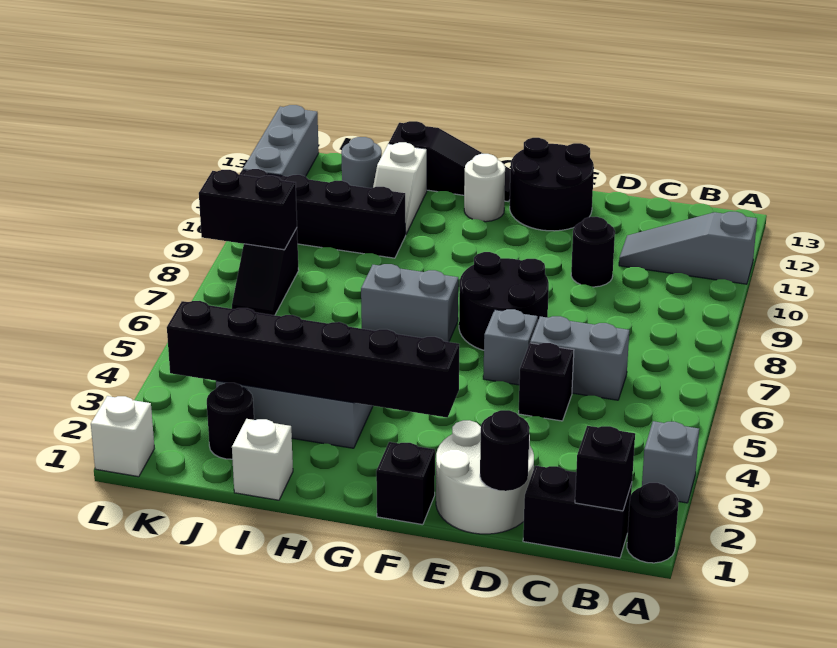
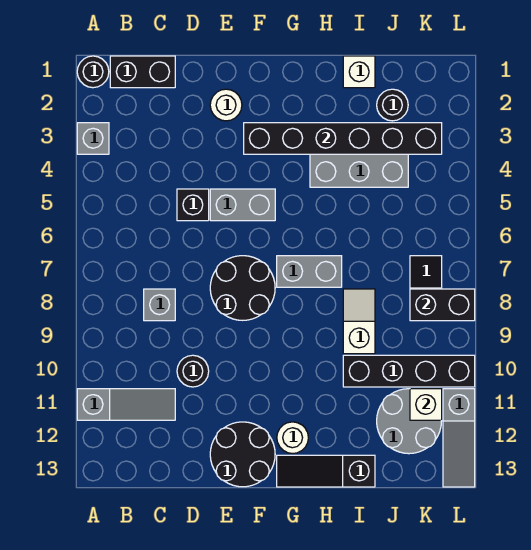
black brick B1 level 2 -> none
grey brick C6:D6 level 1 -> grey brick E5:F5 level 1
white round brick D1:E2 level 1 -> white round brick E2 level 1
black round brick D1 level 2 -> none
grey brick E6 level 1 -> grey brick C8 level 1
black brick F1 level 1 -> none
white slope I11:I12 level 1 top 12 -> white slope I8:I9 level 1 top 9
grey round brick J12 level 1 -> grey round brick J11:K12 level 1
white brick L1 level 1 -> white brick K11 level 2
grey brick L11:L13 level 1 -> grey slope L11:L13 level 1 top 11

